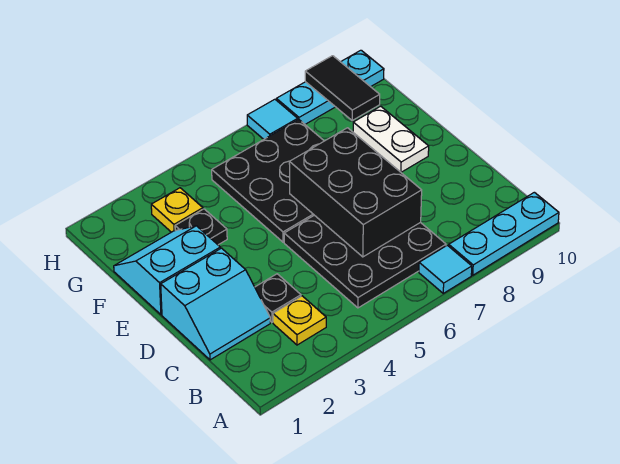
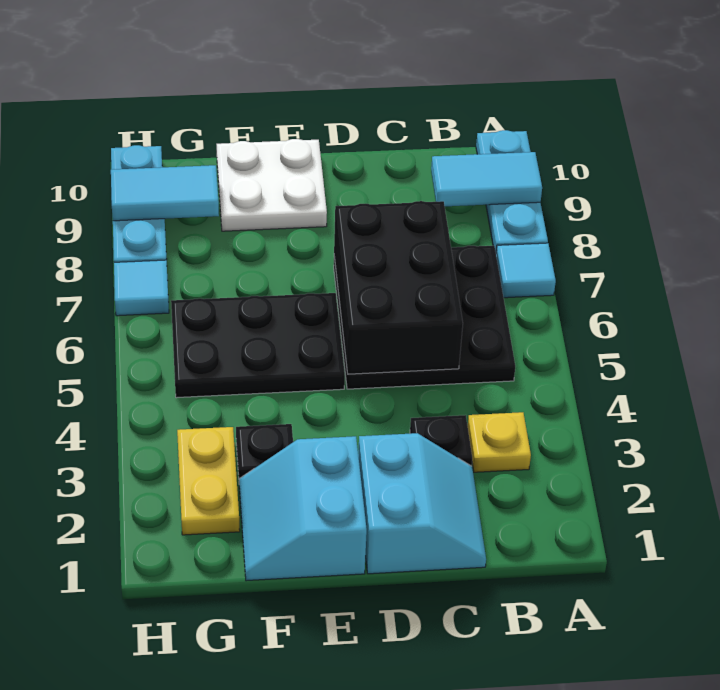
none -> cyan tile A9:B9 level 2
black brick C6:E7 level 2 -> black brick C5:D7 level 2
black plate E5:G7 level 1 -> black plate E5:G6 level 1
white plate E9:F9 level 1 -> white plate E9:F10 level 1
yellow plate G3 level 1 -> yellow plate G2:G3 level 1
black tile G9:H9 level 2 -> cyan tile G9:H9 level 2

